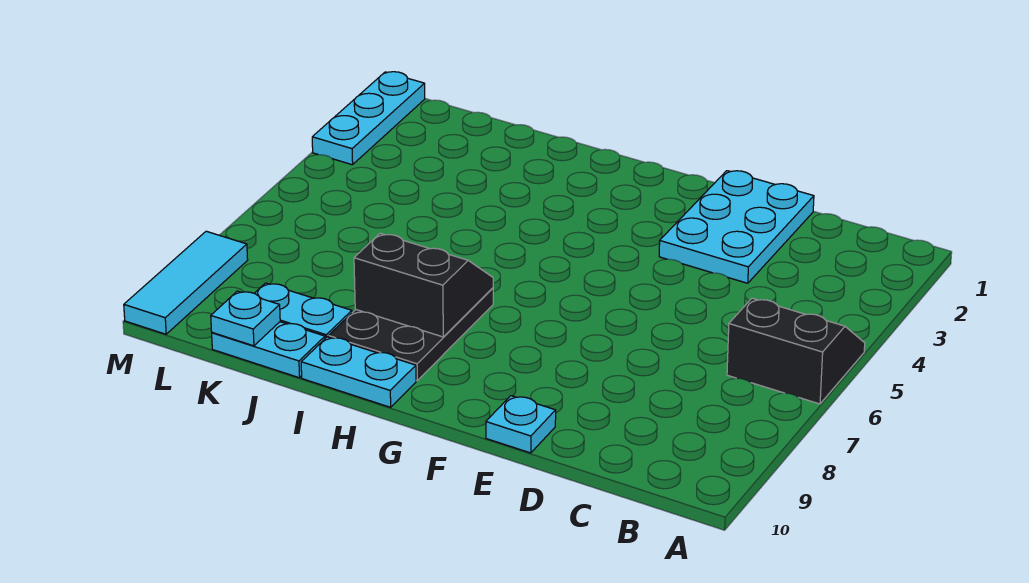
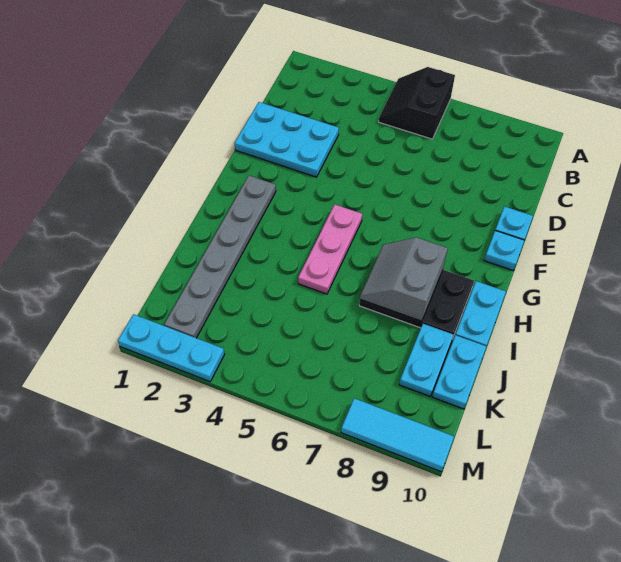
none -> grey plate G2:L2 level 1
none -> pink plate G5:I5 level 1
black slope H7:I8 level 2 top 8 -> grey slope H7:I8 level 2 top 8
cyan plate K10 level 2 -> cyan plate F10 level 1

